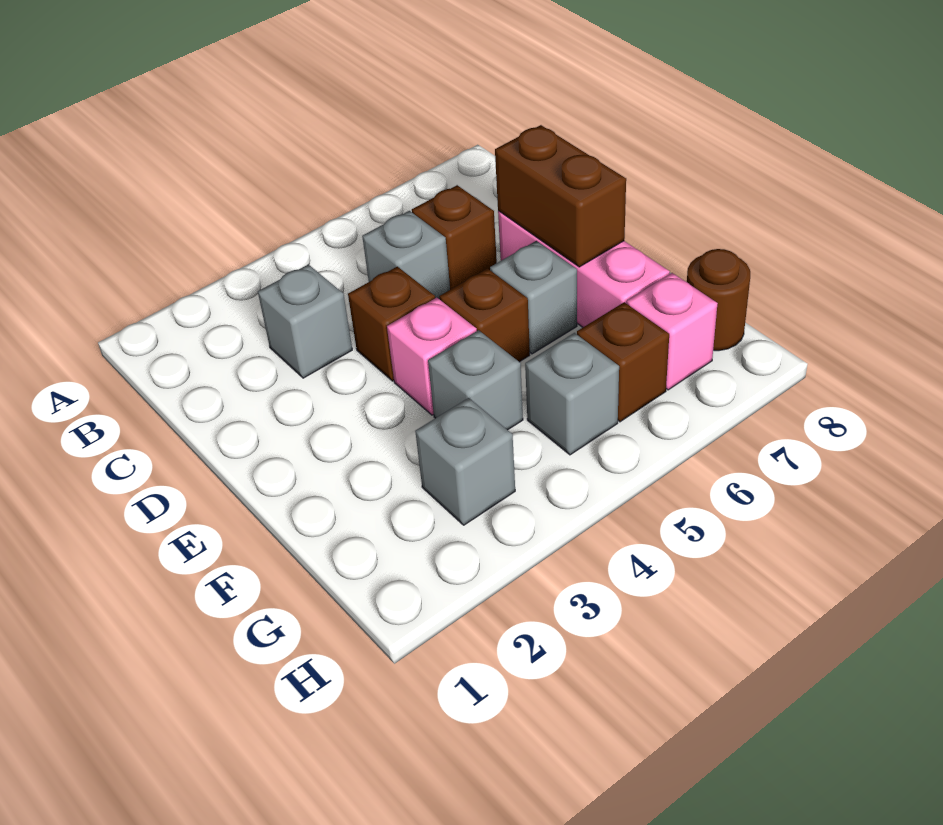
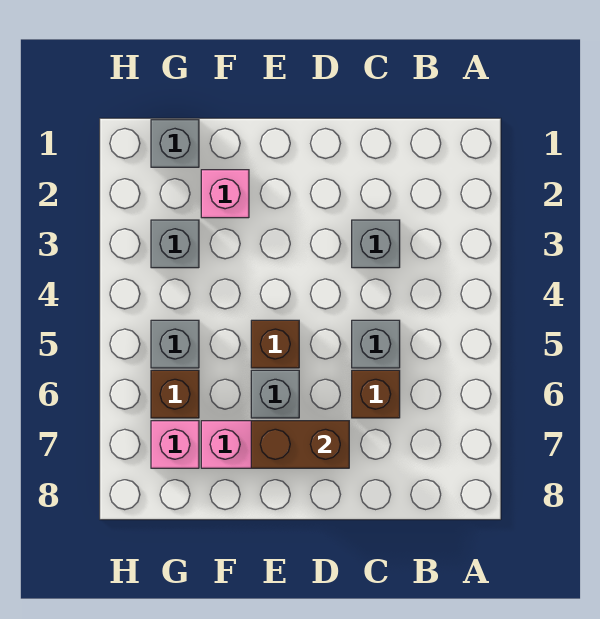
brown brick D4 level 1 -> none
pink brick E4 level 1 -> pink brick F2 level 1
grey brick F4 level 1 -> grey brick G1 level 1
brown round brick G8 level 1 -> none

